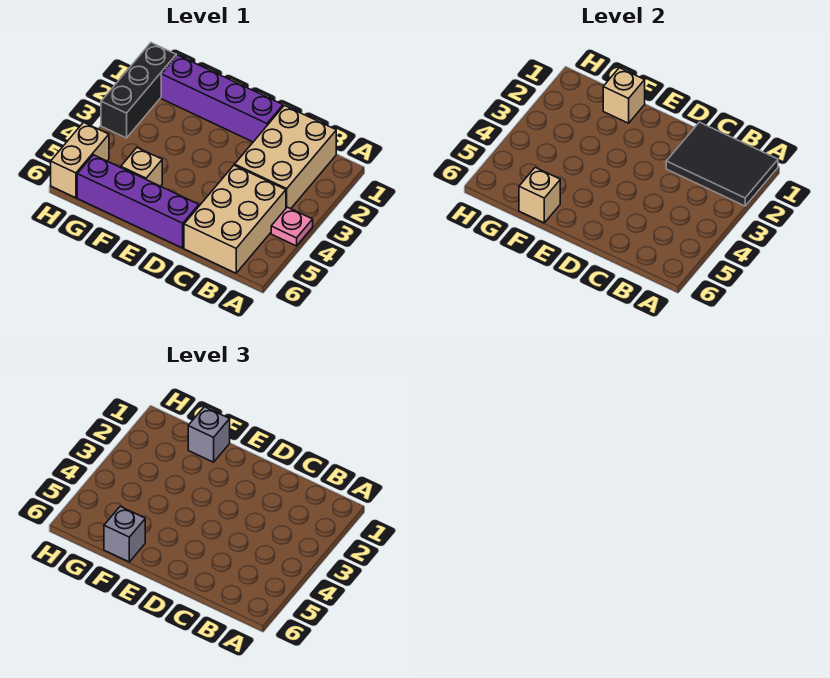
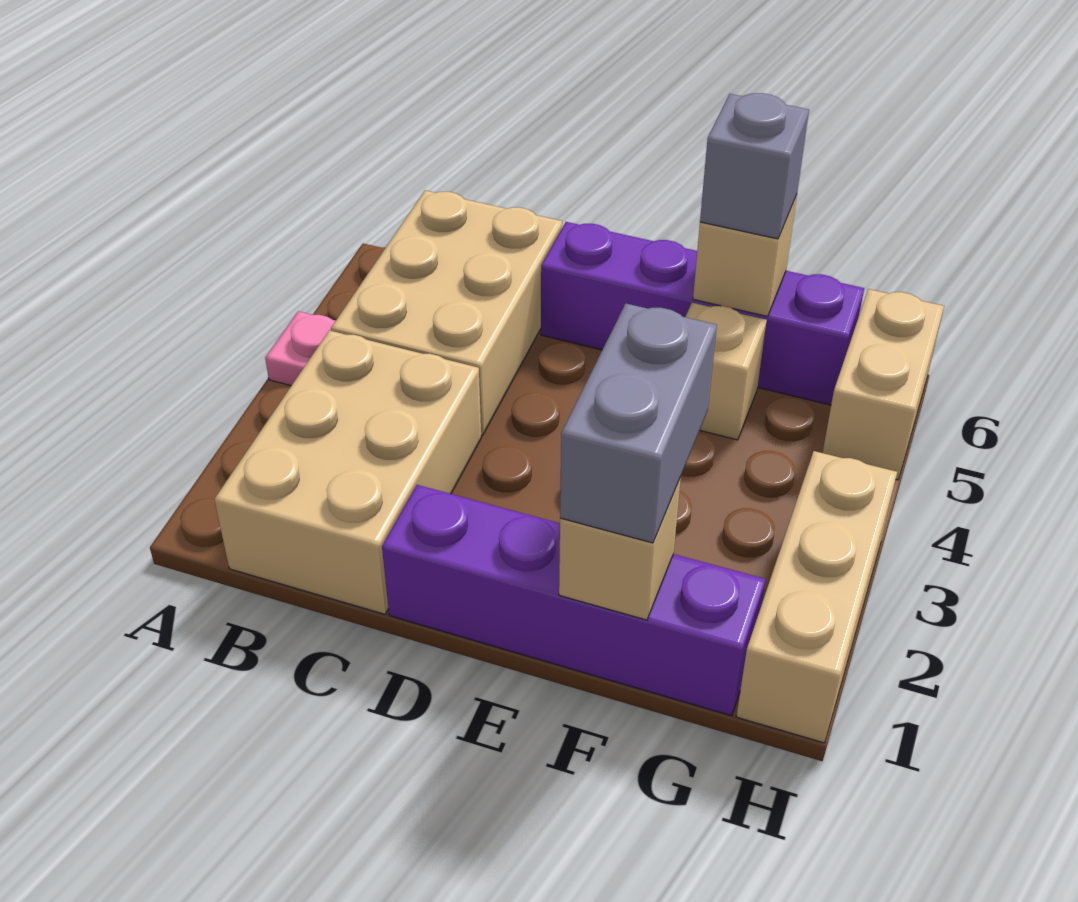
black tile A1:C2 level 2 -> none
grey brick F1 level 3 -> grey brick F1:F2 level 3
black brick H1:H3 level 1 -> tan brick H1:H3 level 1

